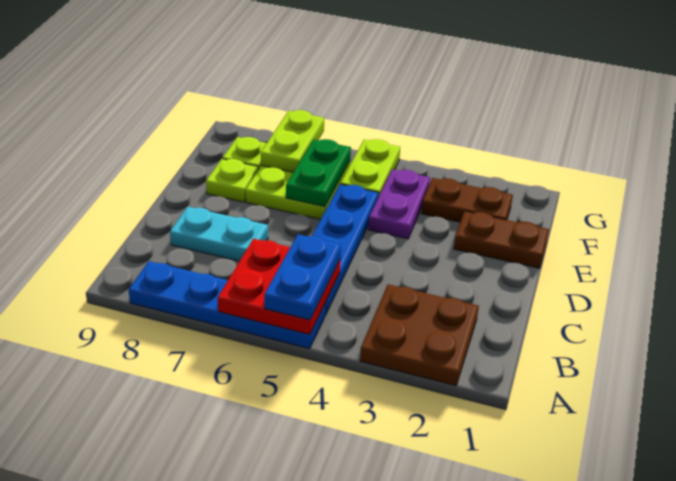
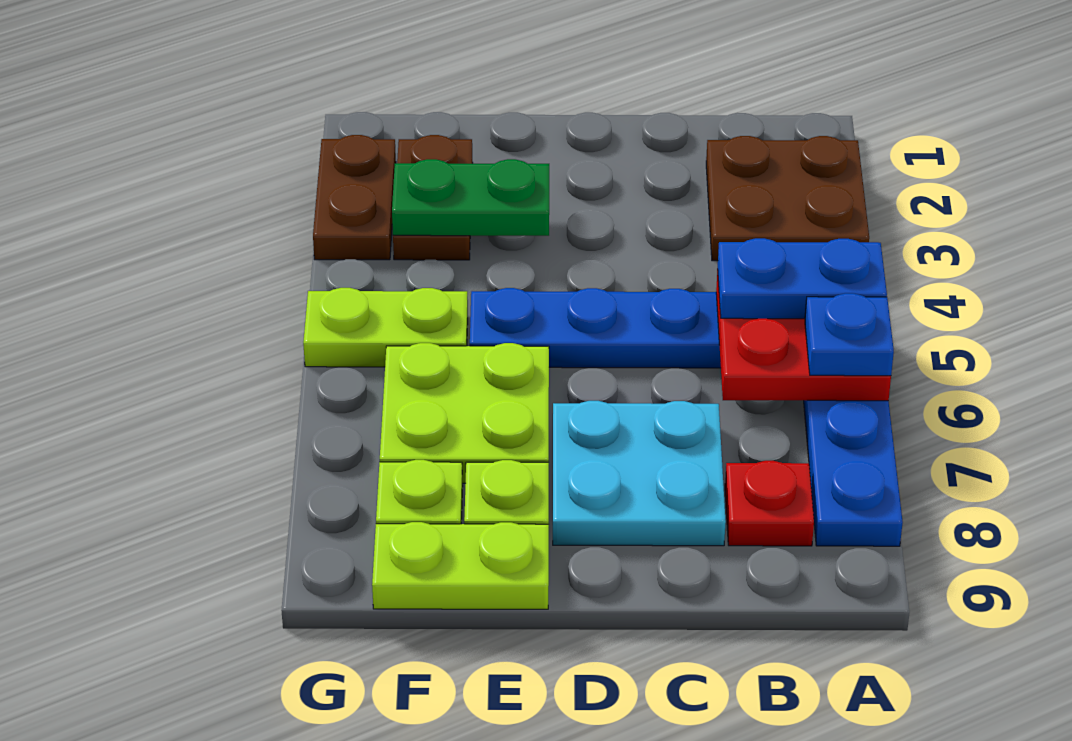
none -> blue plate A6 level 3
none -> red plate B8 level 1
cyan plate C7:C8 level 1 -> cyan plate C7:D8 level 1
brown plate E1:E2 level 1 -> brown plate G2:G3 level 1
purple plate E4:F4 level 1 -> none
green plate E6:F6 level 2 -> green plate E3:F3 level 2
lime plate F7:G7 level 2 -> lime plate E9:F9 level 1

